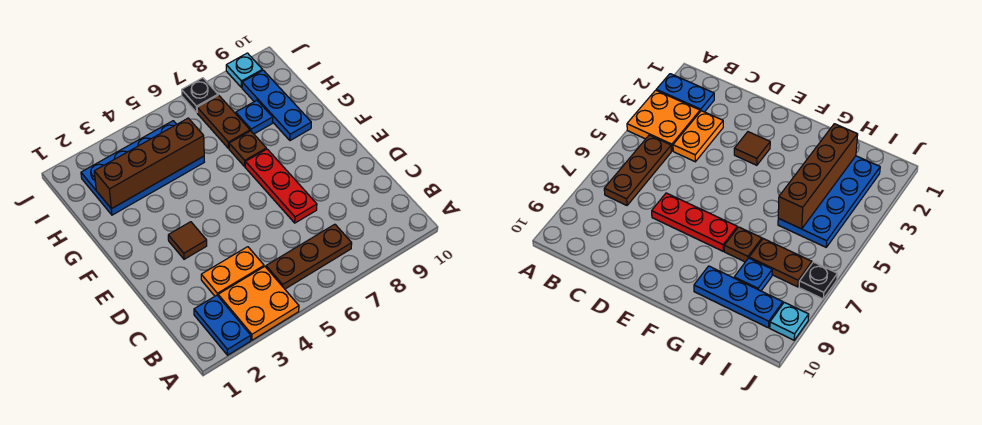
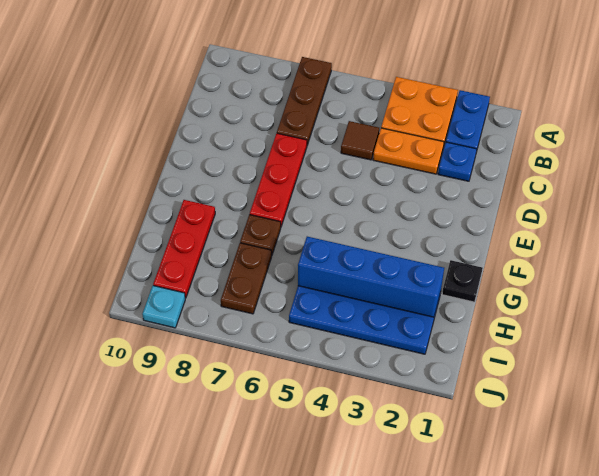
brown plate B5:B7 level 1 -> brown plate A7:C7 level 1
brown tile E3 level 1 -> brown tile C5 level 1
blue plate G9:I9 level 1 -> red plate G9:I9 level 1
brown brick H2:H5 level 2 -> blue brick H2:H5 level 2
blue plate H8 level 1 -> blue plate C2 level 1
black plate J7 level 1 -> black plate G1 level 1

